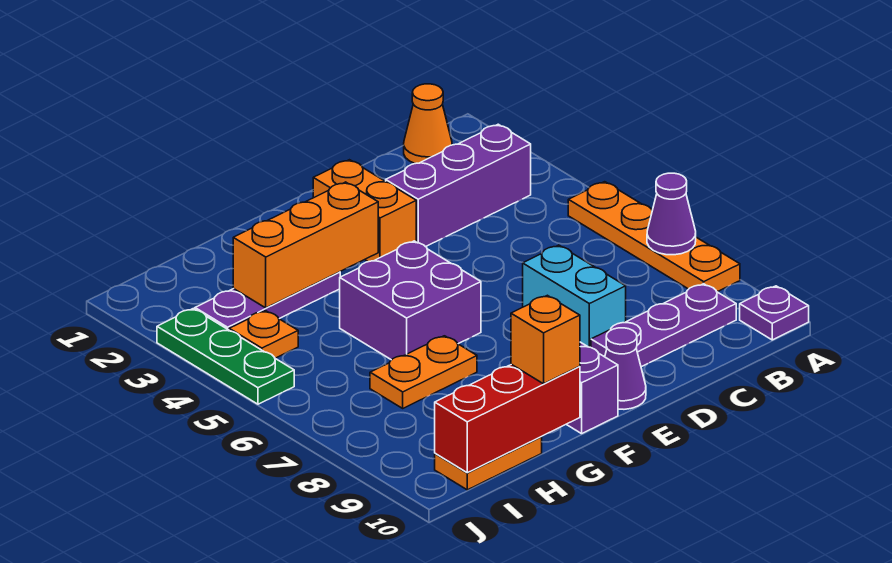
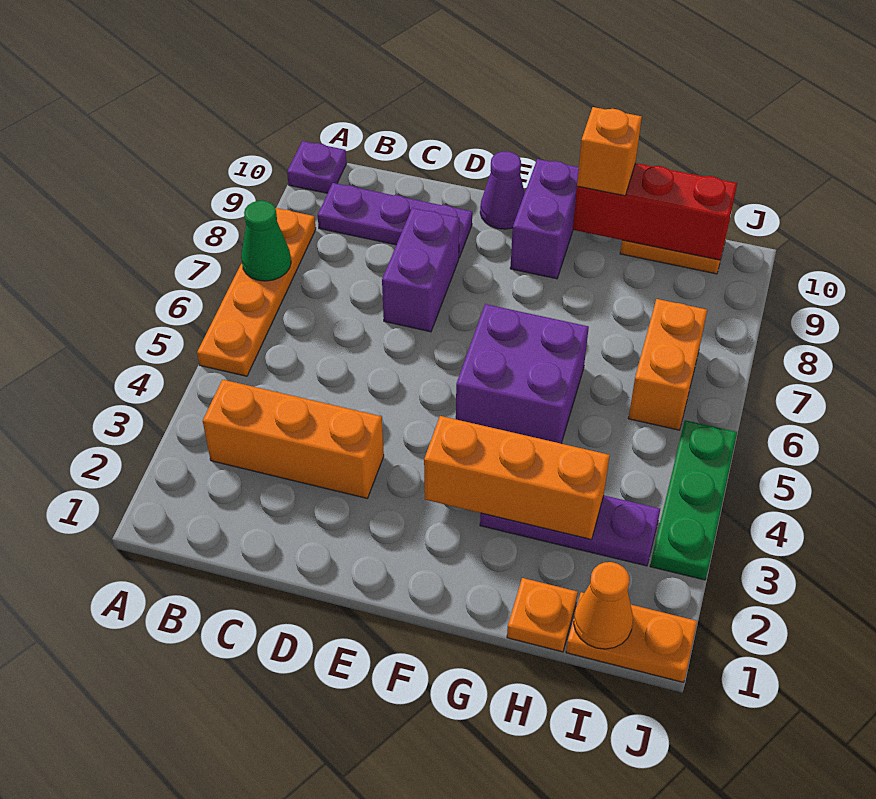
purple cone A7 level 2 -> green cone A7 level 2
orange cone B1 level 1 -> orange cone I1 level 2
purple brick B3:D3 level 1 -> orange brick B3:D3 level 1
cyan brick D7:D8 level 1 -> purple brick D7:D8 level 1
orange brick E2:E3 level 1 -> orange brick I6:I7 level 1
orange plate G7:H7 level 1 -> orange plate I1:J1 level 1
orange plate I4 level 1 -> orange plate H1 level 1

